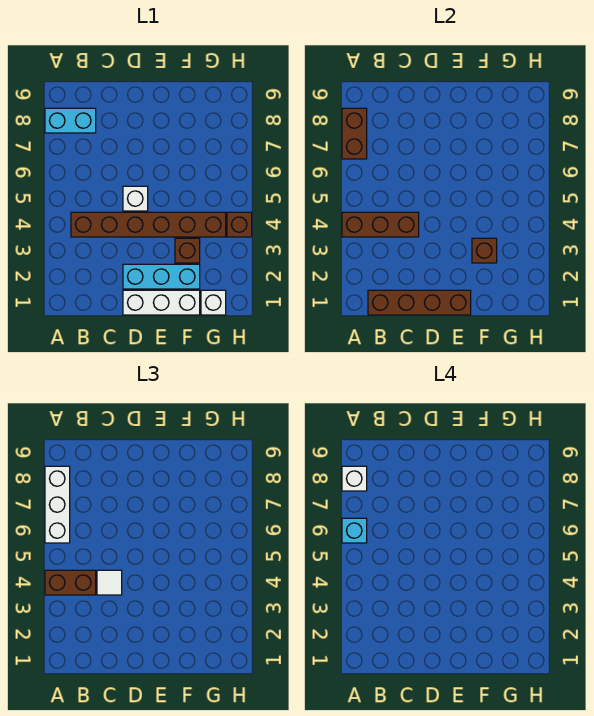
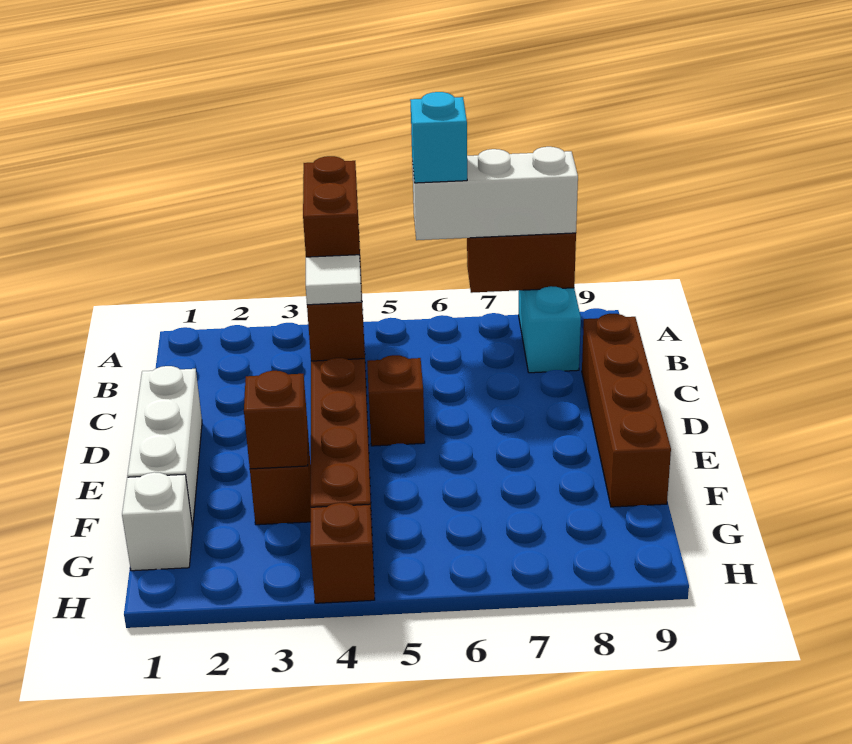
white brick A8 level 4 -> none
brown brick B1:E1 level 2 -> brown brick C9:F9 level 1
cyan brick D2:F2 level 1 -> none
white brick D5 level 1 -> brown brick D5 level 1

